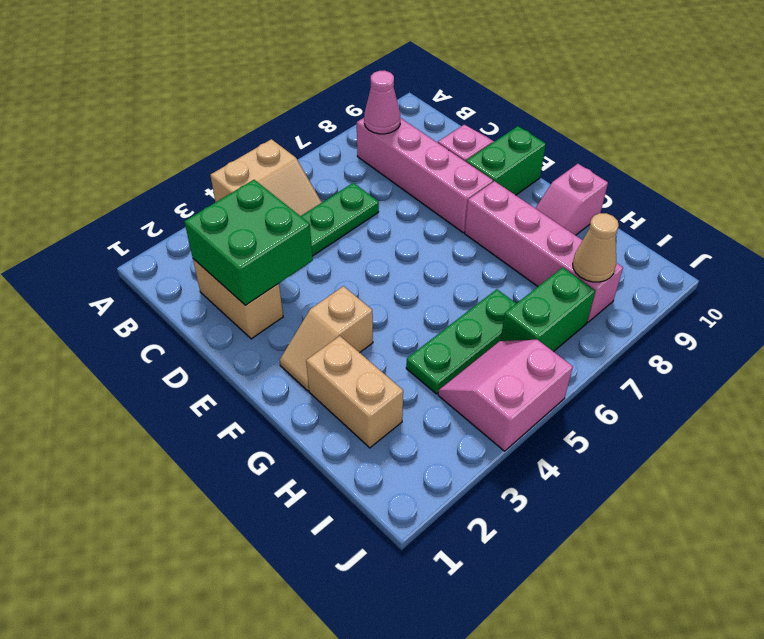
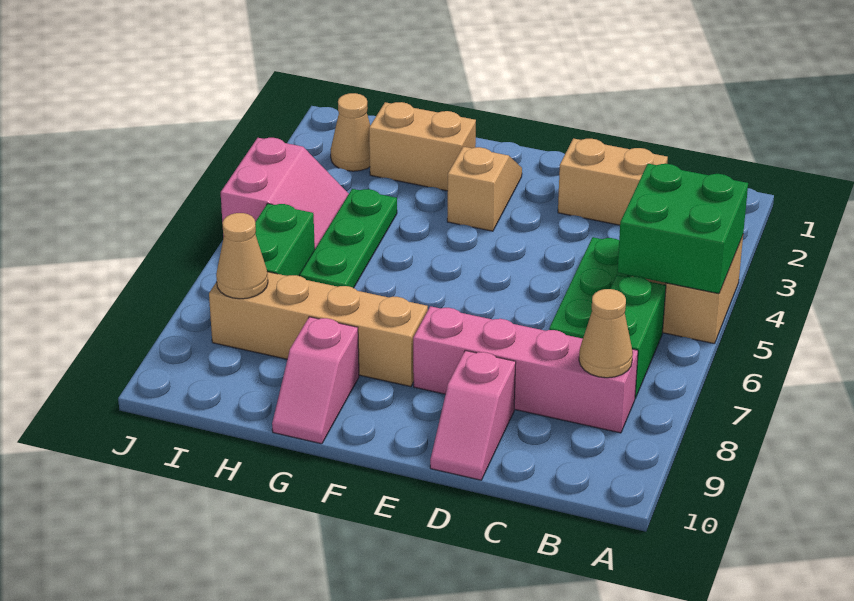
pink cone B8 level 2 -> tan cone B8 level 2
green brick C2:D3 level 2 -> green brick A4:B5 level 2
green brick E9:E10 level 1 -> green brick B6:B7 level 1
pink brick F8:I8 level 1 -> tan brick F8:I8 level 1
pink slope G9:G10 level 1 top 10 -> pink slope G9:G10 level 1 top 9
none -> tan cone I2 level 1

